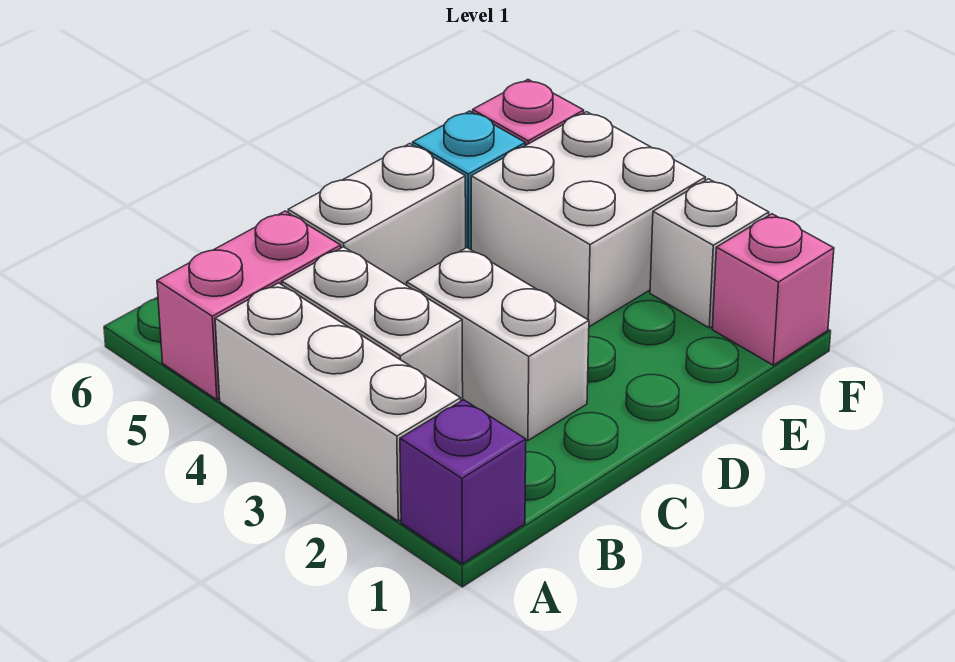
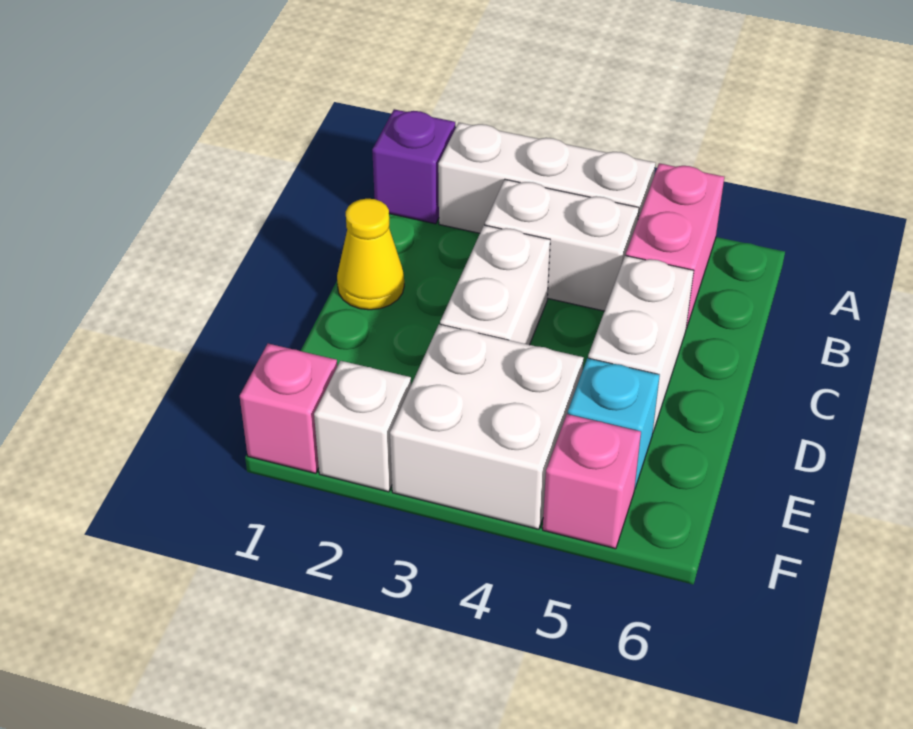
none -> yellow cone C1 level 1
white brick C2:C3 level 1 -> white brick C3:D3 level 1

